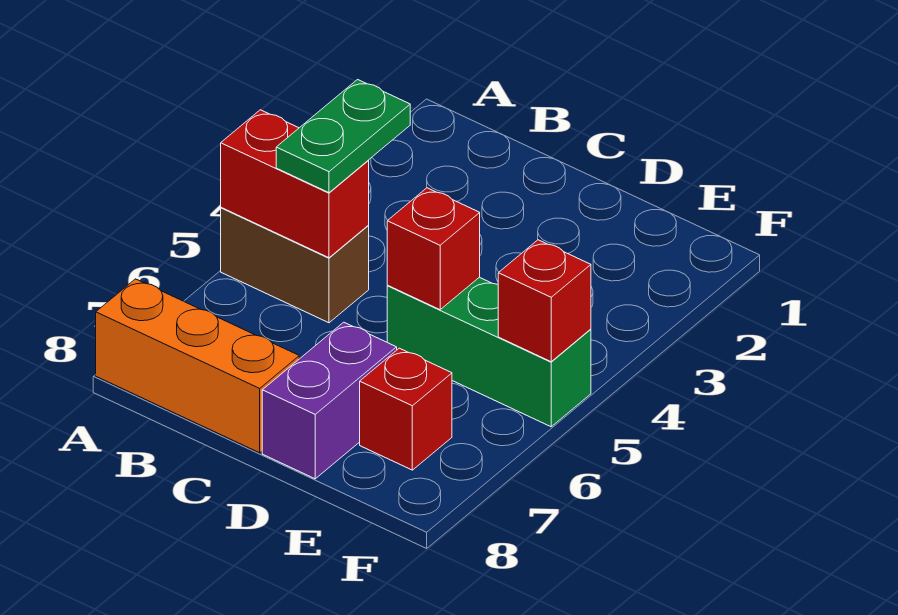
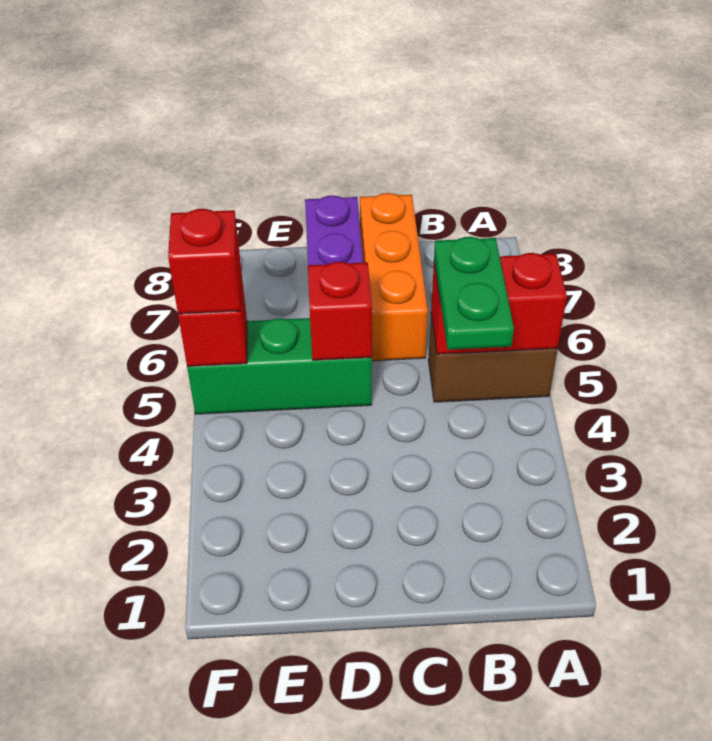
orange brick A8:C8 level 1 -> orange brick C6:C8 level 1
red brick E7 level 1 -> red brick F5 level 3

